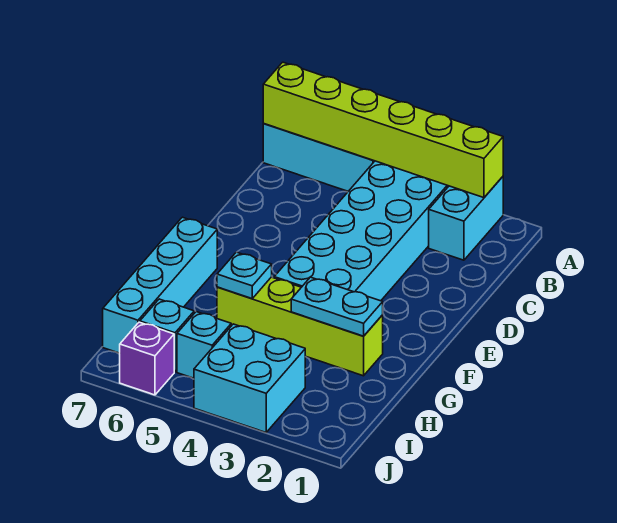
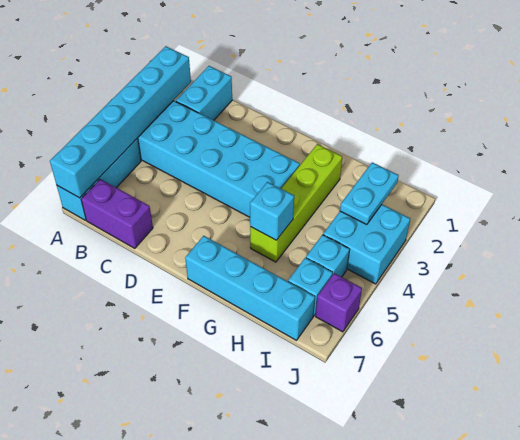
cyan brick A2:B2 level 1 -> cyan brick B1:B2 level 1
lime brick A2:A7 level 2 -> cyan brick A2:A7 level 2
none -> purple brick B7:C7 level 1
cyan plate G2:G3 level 2 -> cyan plate I2:I3 level 2
cyan plate G5 level 2 -> cyan brick G5 level 2

